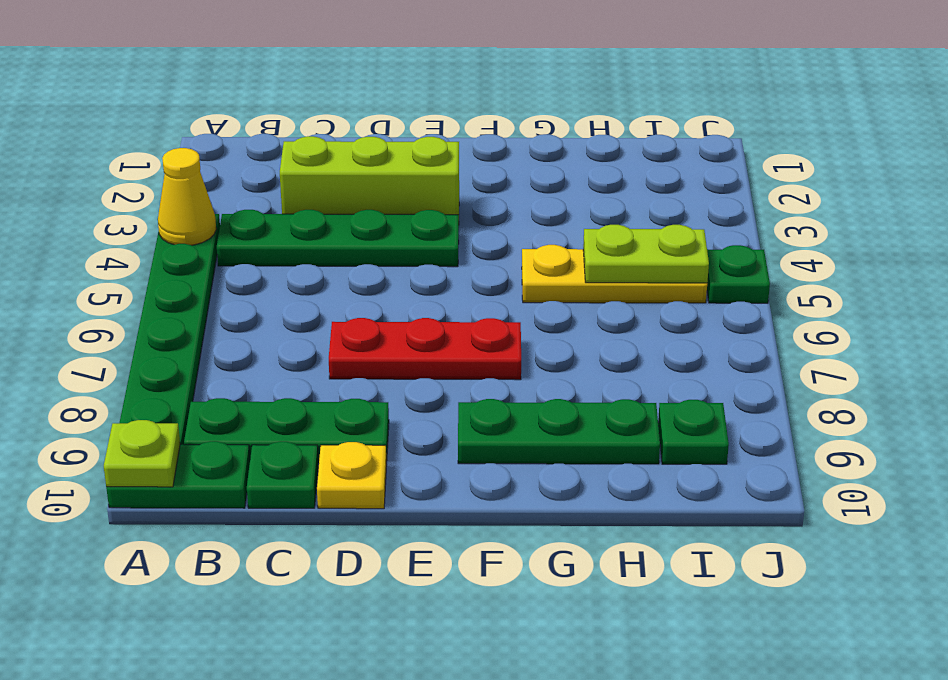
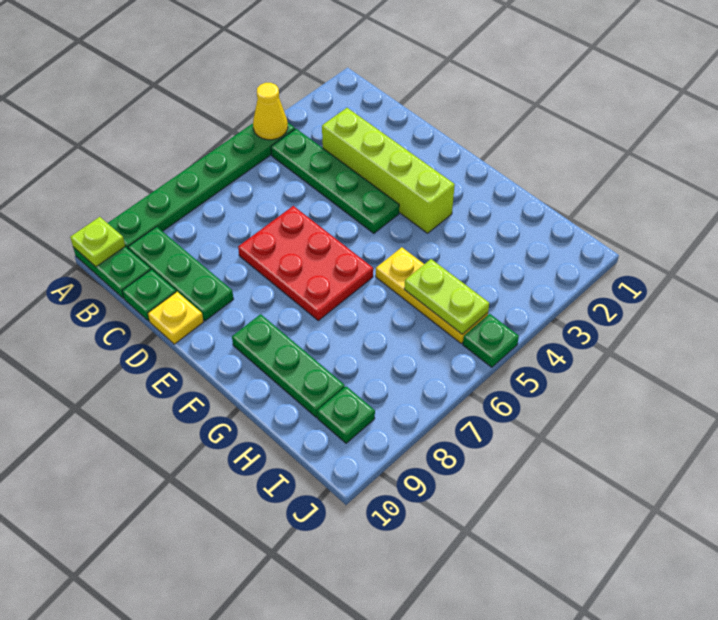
lime brick C3:E3 level 1 -> lime brick C3:F3 level 1
red plate D7:F7 level 1 -> red plate D6:F7 level 1

